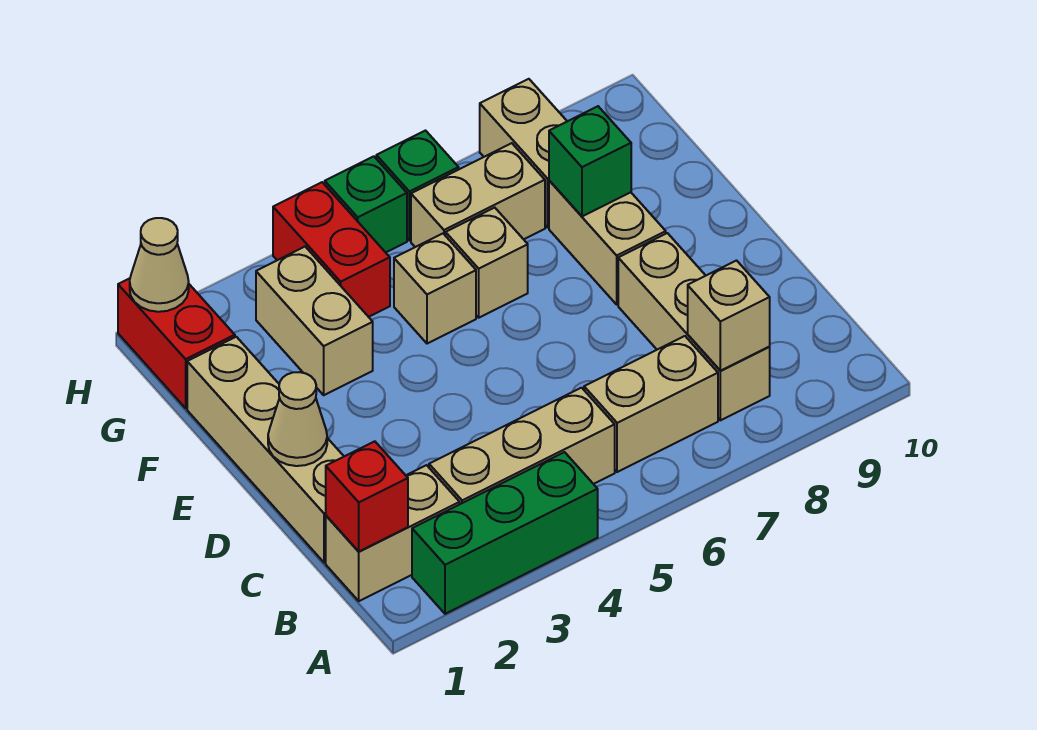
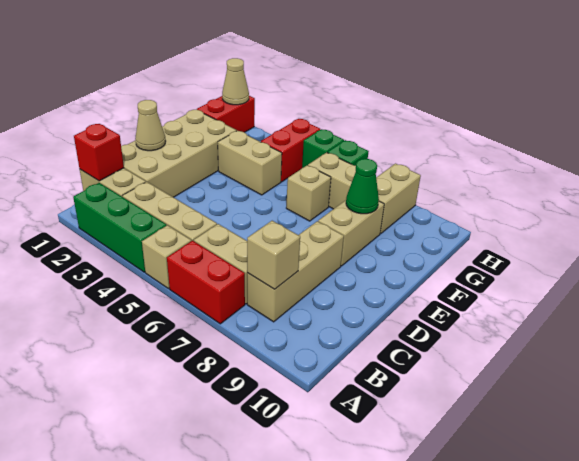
none -> red brick A6:A7 level 1
tan brick C1:F1 level 1 -> tan brick C1:F2 level 1
tan brick F3:G3 level 1 -> tan brick F3:F4 level 1
tan brick F5 level 1 -> tan brick A5 level 1
green brick F8 level 2 -> green cone F8 level 2

